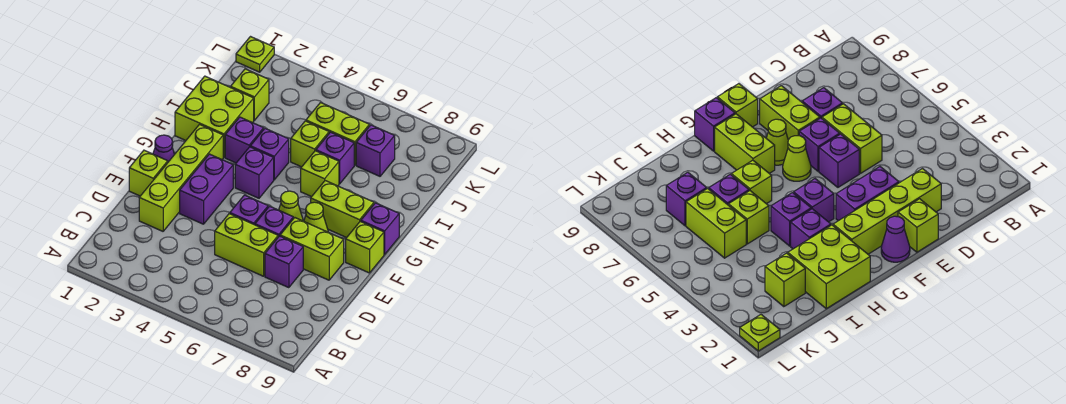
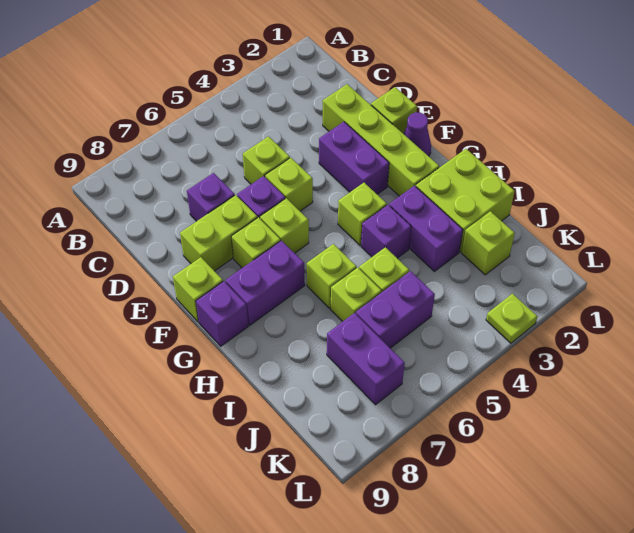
lime brick D5:D6 level 1 -> lime brick D5 level 1
purple brick E5 level 1 -> lime brick E5 level 1
lime cone F6 level 1 -> lime brick F6 level 1
lime cone F7 level 1 -> lime brick F7 level 1
purple brick G4 level 1 -> lime brick G4 level 1
lime brick G7:G8 level 1 -> purple brick G7:G8 level 1
purple brick H3 level 1 -> purple brick H3:I3 level 1
purple brick I6 level 1 -> lime brick I6 level 1
lime brick J5:J6 level 1 -> purple brick J5:J6 level 1
purple brick J7 level 1 -> purple brick J7:K7 level 1
lime plate L1 level 1 -> lime plate L3 level 1

